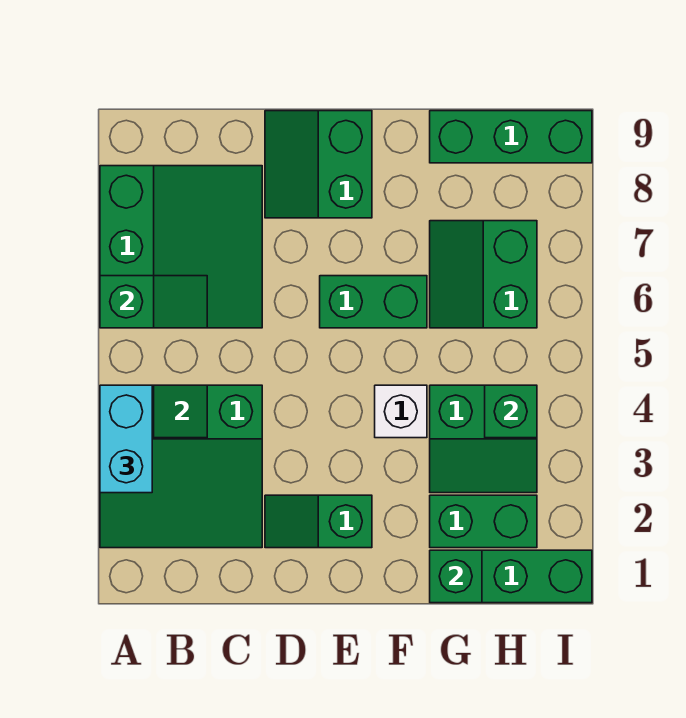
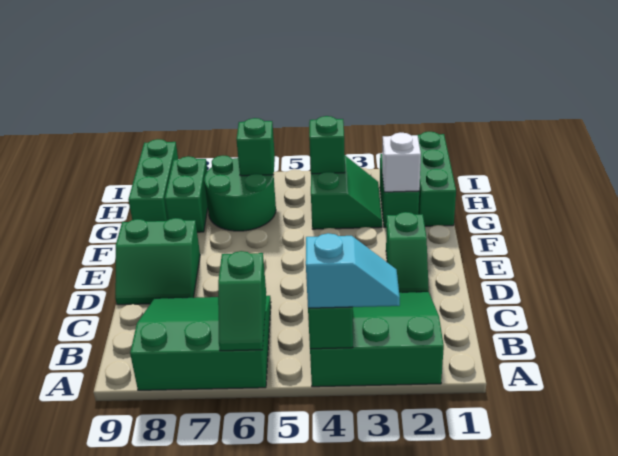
green slope A2:C4 level 1 top 4 -> green slope A2:C4 level 1 top A
cyan brick A3:A4 level 3 -> cyan slope A3:A4 level 3 top 4
green slope A6:B6 level 2 top A -> green slope A6:B6 level 2 top B
green brick E6:F6 level 1 -> green brick G8:H8 level 1
white brick F4 level 1 -> white brick G2 level 2
green brick G1 level 2 -> green brick H6 level 2
green slope G6:H7 level 1 top H -> green round brick G6:H7 level 1

